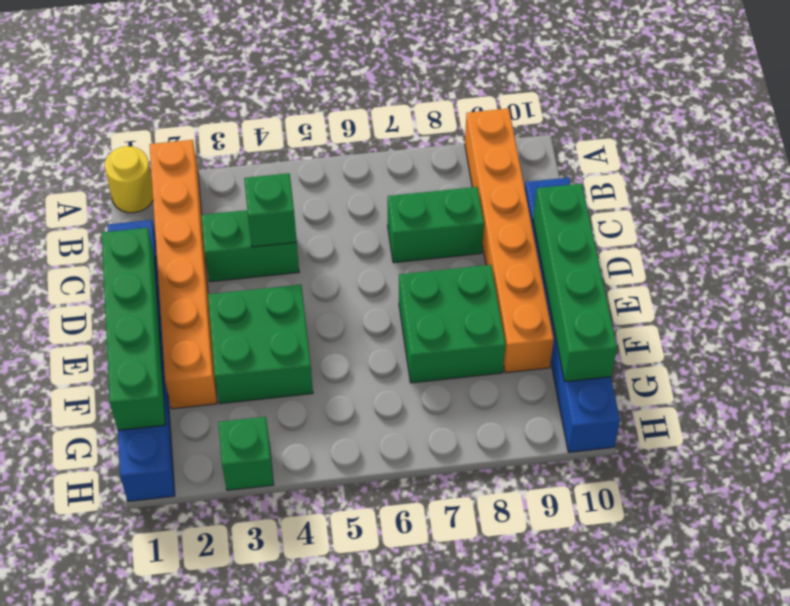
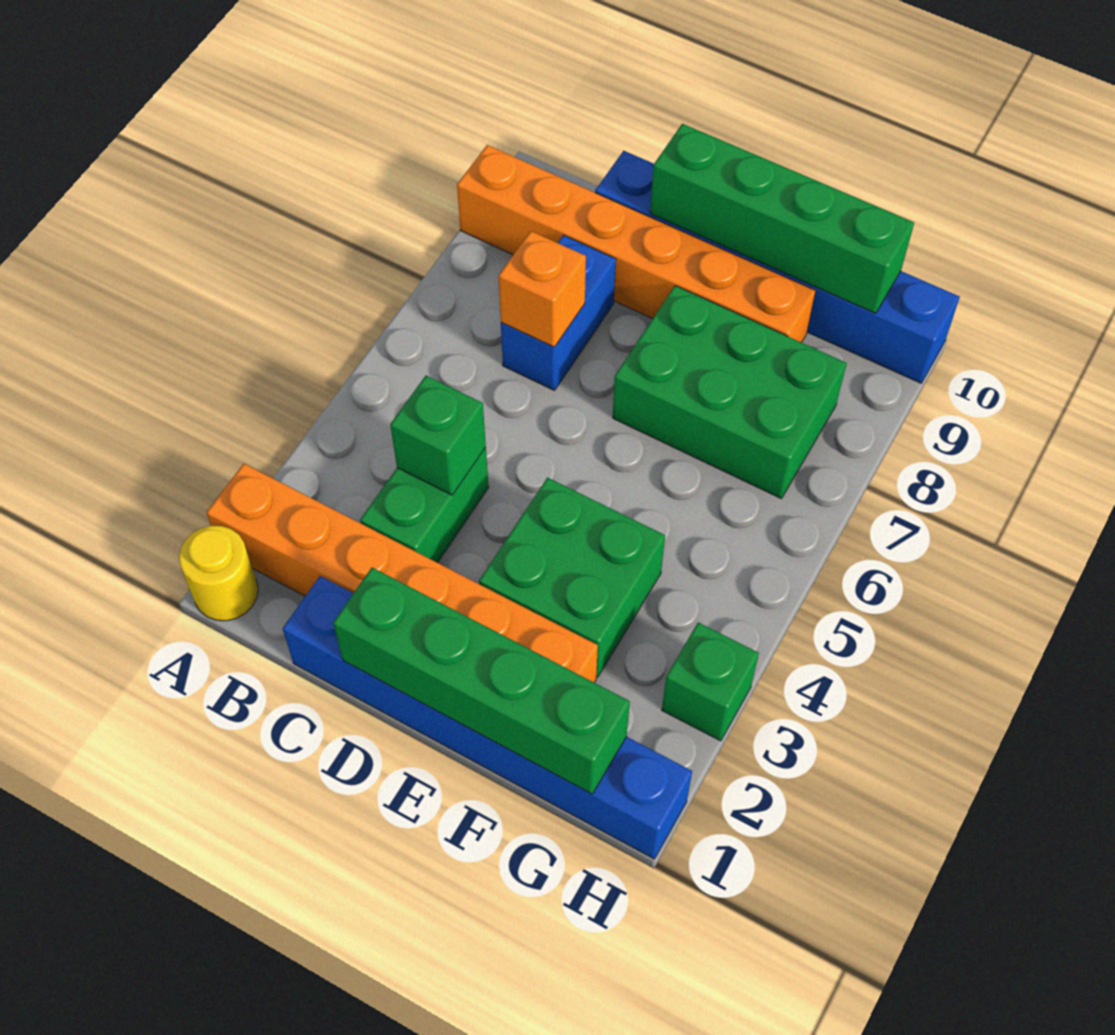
green brick C7:C8 level 1 -> blue brick C7:C8 level 1
none -> orange brick C7 level 2
green brick E7:F8 level 1 -> green brick E7:G8 level 1

